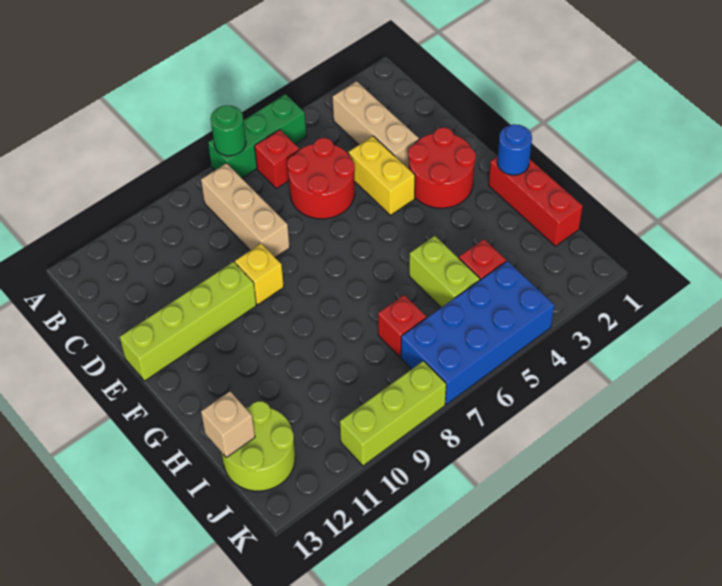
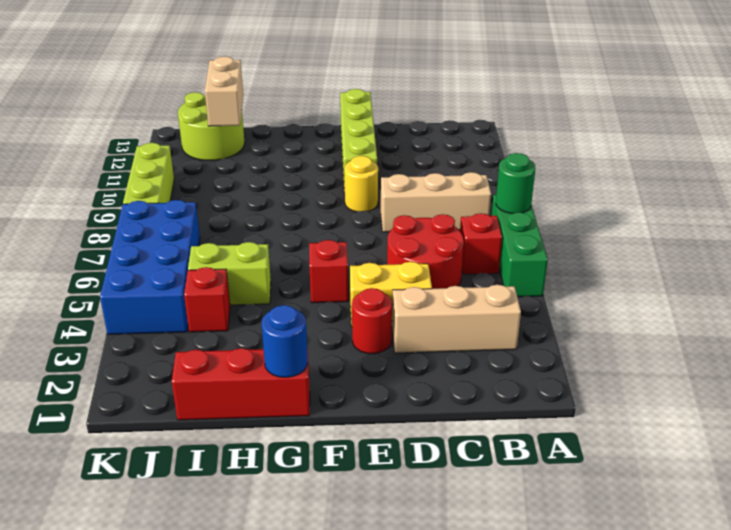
red round brick E2:F3 level 1 -> red round brick E3 level 1
yellow brick E9 level 1 -> yellow round brick E9 level 1
red brick I7 level 1 -> red brick F5 level 1
tan brick I13 level 2 -> tan brick I12:I13 level 2

